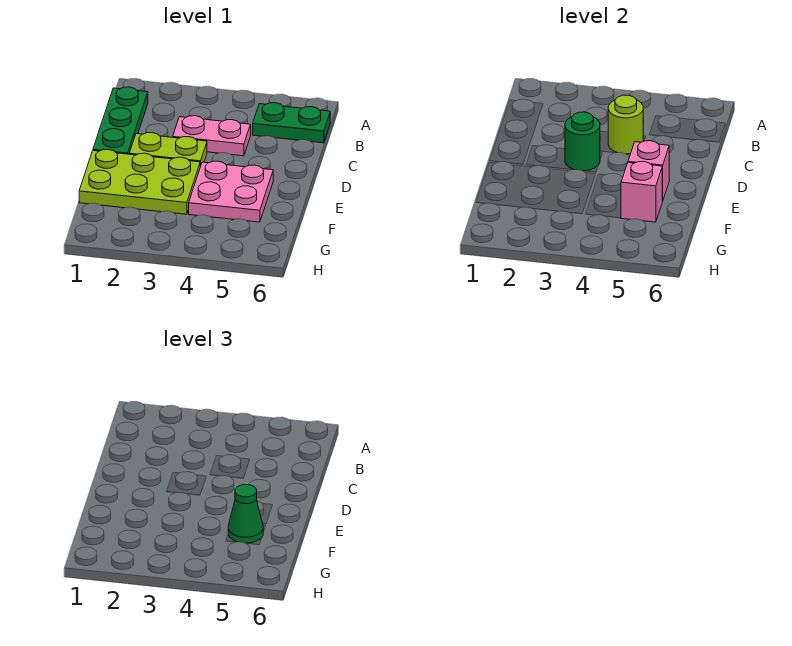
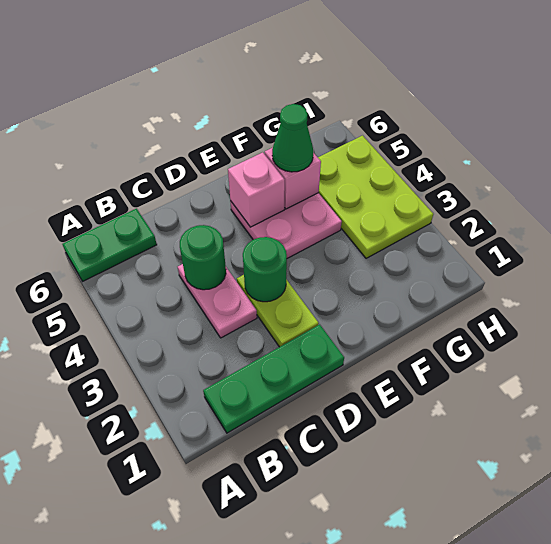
green plate B5:B6 level 1 -> green plate A6:B6 level 1
lime round brick C4 level 2 -> green round brick C4 level 2
lime plate E1:F3 level 1 -> lime plate G3:H5 level 1

